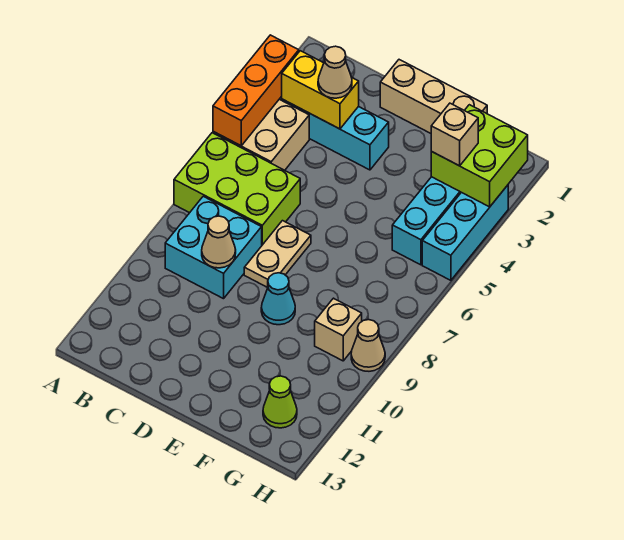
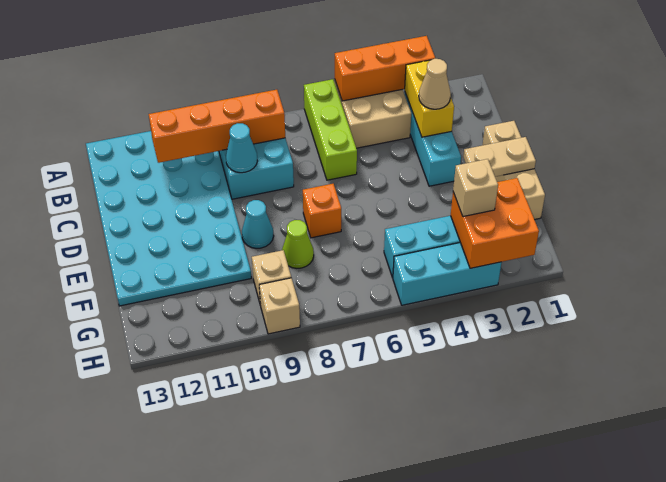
lime brick A6:C7 level 1 -> lime brick A6:C6 level 1
none -> cyan plate A10:F13 level 1
none -> orange brick B8:B11 level 2
tan cone C9 level 2 -> cyan cone C9 level 2
tan plate D7:D8 level 1 -> tan plate E1:E2 level 2
none -> orange brick E7 level 1
lime brick G2:H3 level 2 -> orange brick G2:H3 level 2
lime cone G12 level 1 -> lime cone F8 level 1
tan cone H9 level 1 -> tan brick H9 level 1

